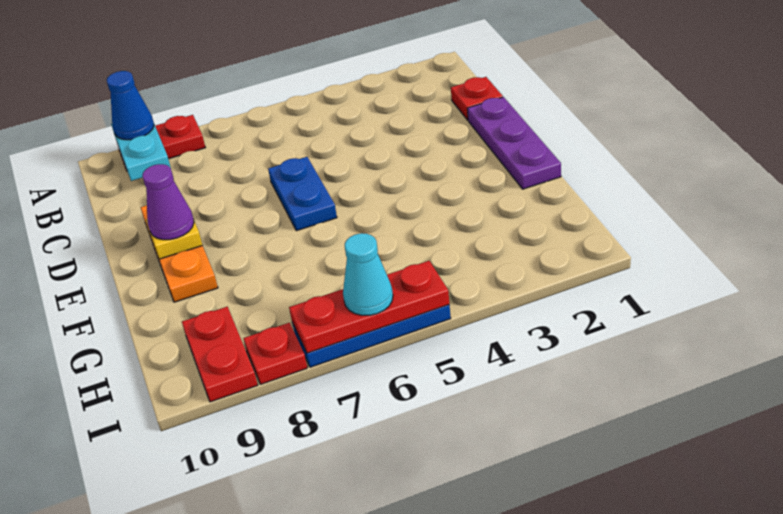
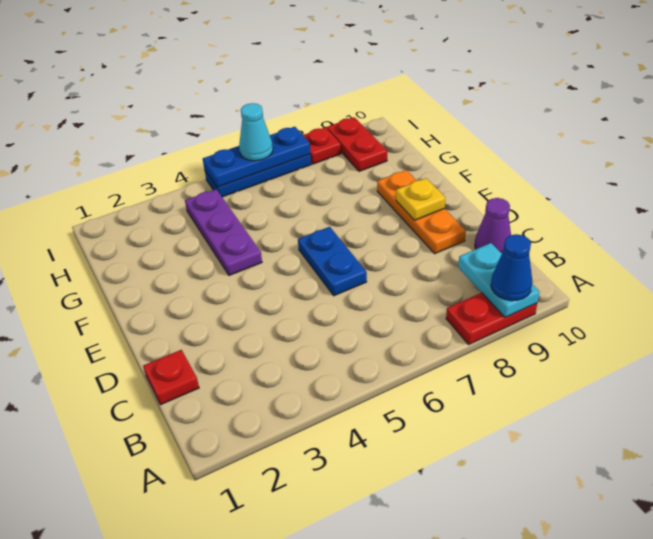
purple plate D1:F1 level 1 -> purple plate F4:H4 level 1
purple cone E9 level 3 -> purple cone C10 level 1
red plate I5:I7 level 2 -> blue plate I5:I7 level 2

